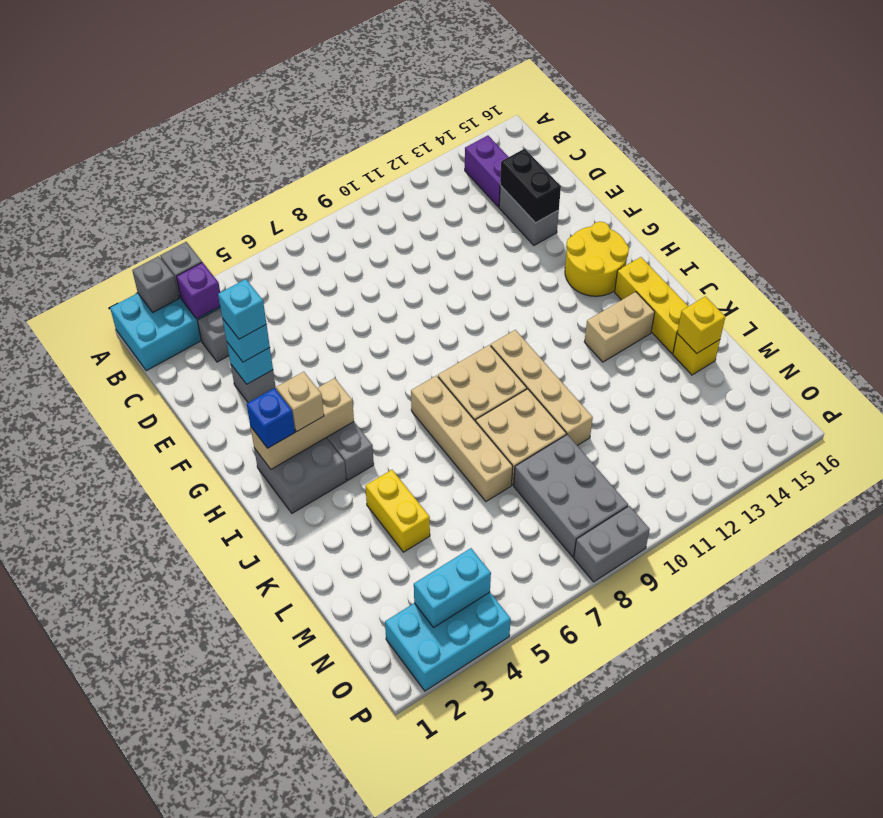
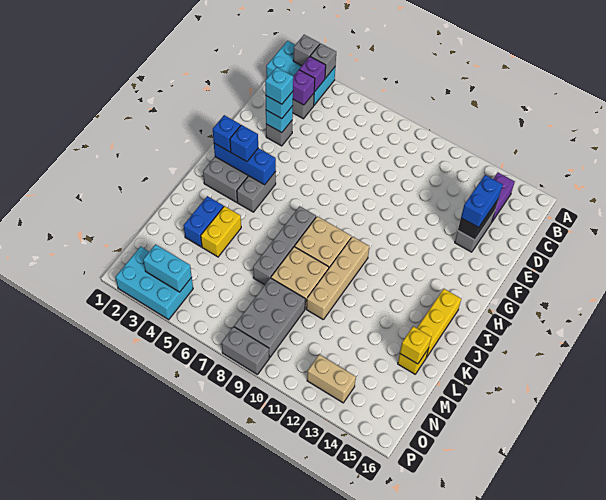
none -> purple brick C3 level 2
none -> blue brick D14:E14 level 3
yellow round brick G14:H15 level 1 -> none
tan brick H2:H4 level 2 -> blue brick H2:H4 level 2
tan brick H3 level 3 -> blue brick H3 level 3
tan brick I7:L7 level 1 -> grey brick I7:L7 level 1
tan brick J13:J14 level 1 -> tan brick O12:O13 level 1
none -> blue brick K3:L3 level 1

